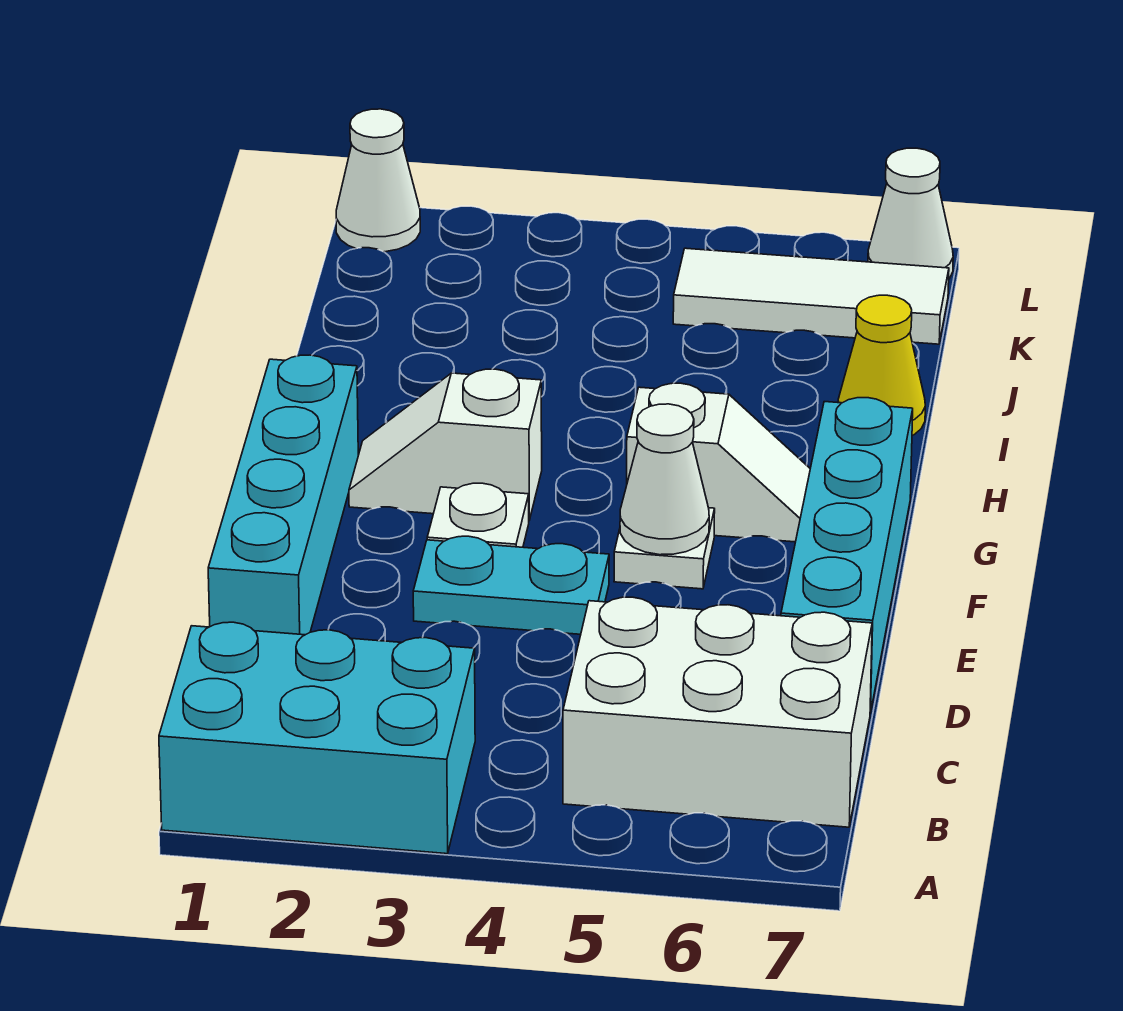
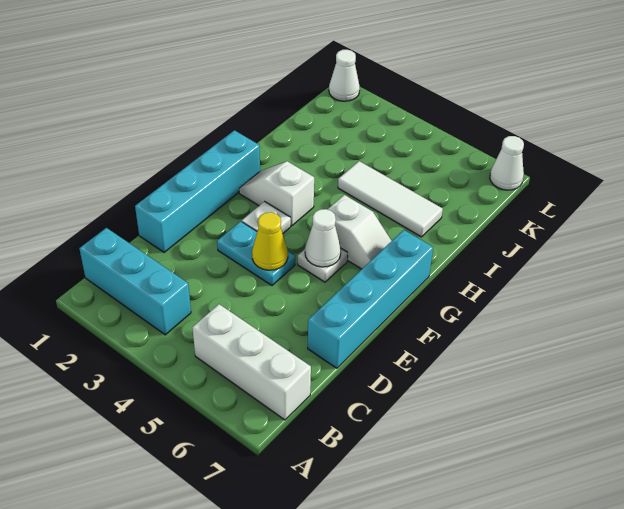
cyan brick A1:B3 level 1 -> cyan brick B1:B3 level 1
white brick B5:C7 level 1 -> white brick B5:B7 level 1
yellow cone I7 level 1 -> yellow cone E4 level 2
white tile K5:K7 level 1 -> white tile I4:I6 level 1

